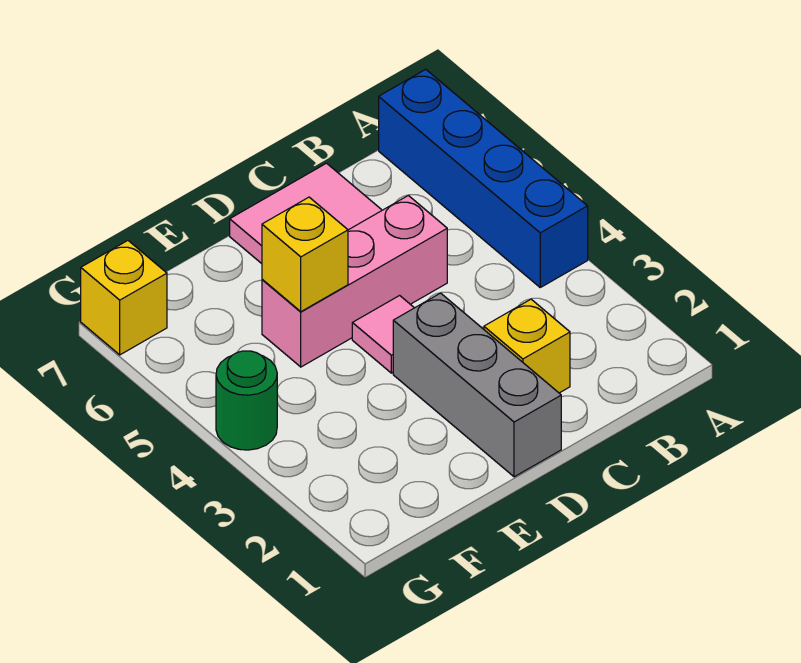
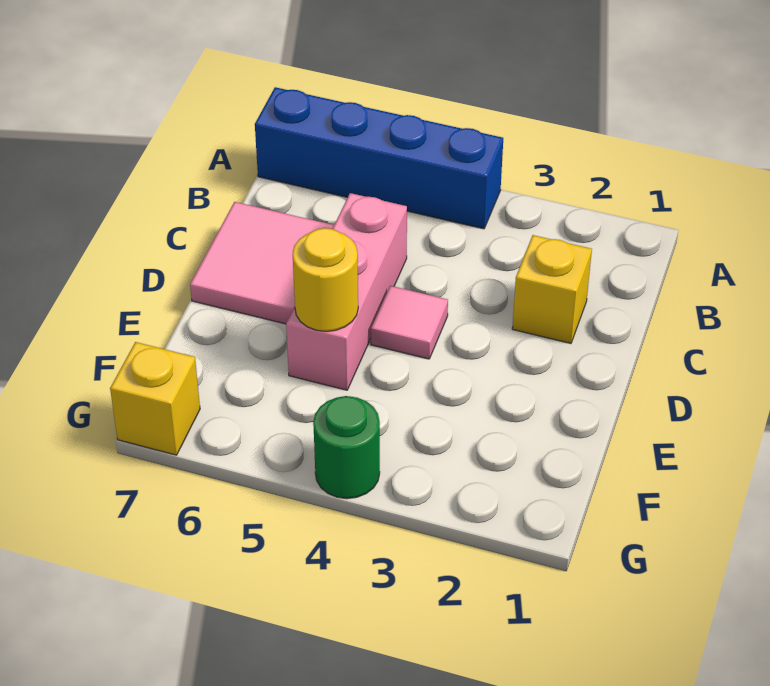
grey brick D1:D3 level 1 -> none
yellow brick E5 level 2 -> yellow round brick E5 level 2

